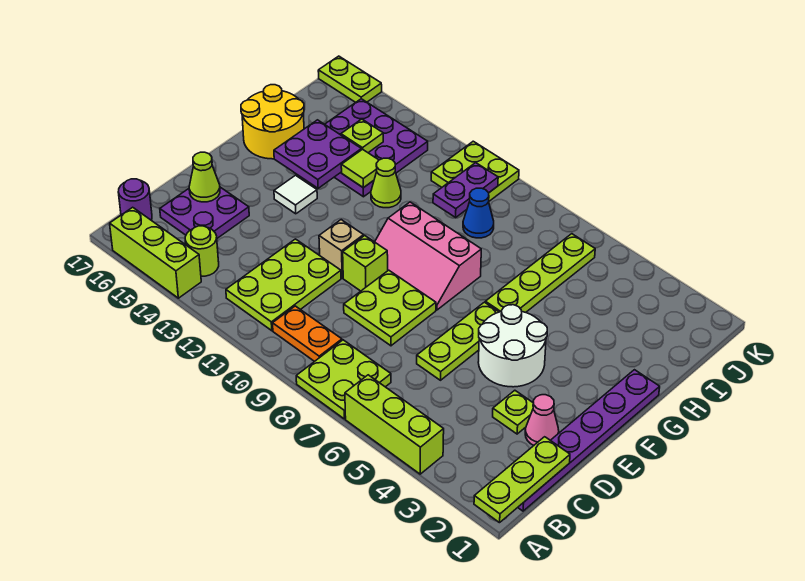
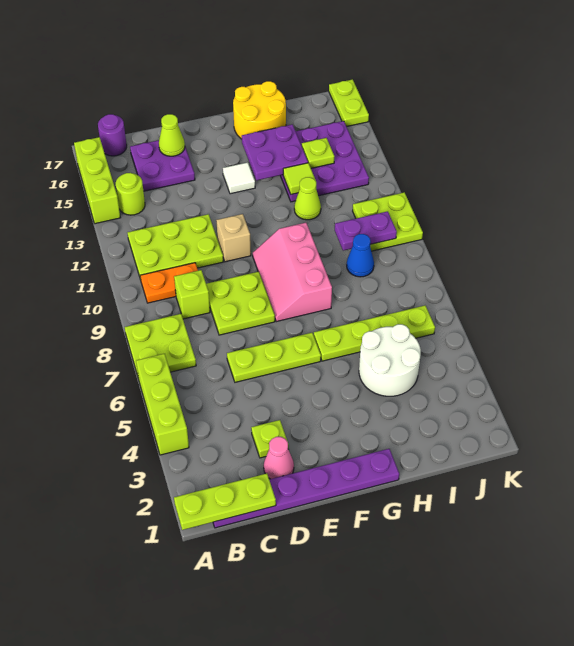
orange plate B9:B10 level 1 -> orange plate B10:C10 level 1
white round brick E4:F5 level 1 -> white round brick H4:I5 level 1
lime brick E10 level 1 -> lime brick C9 level 1

